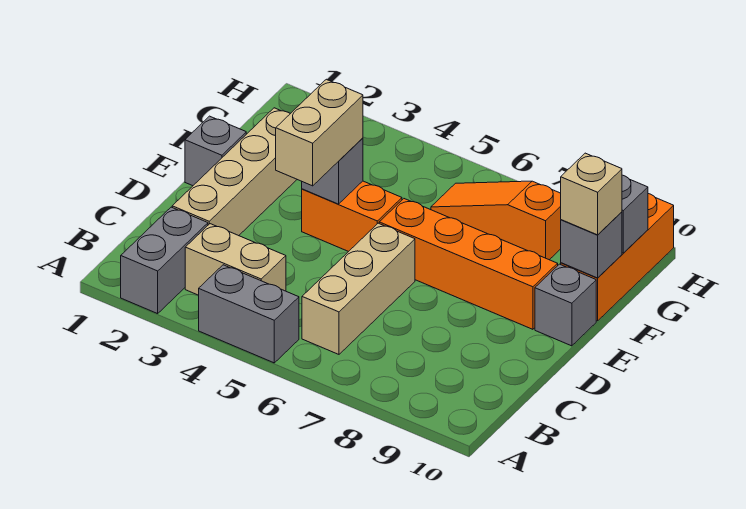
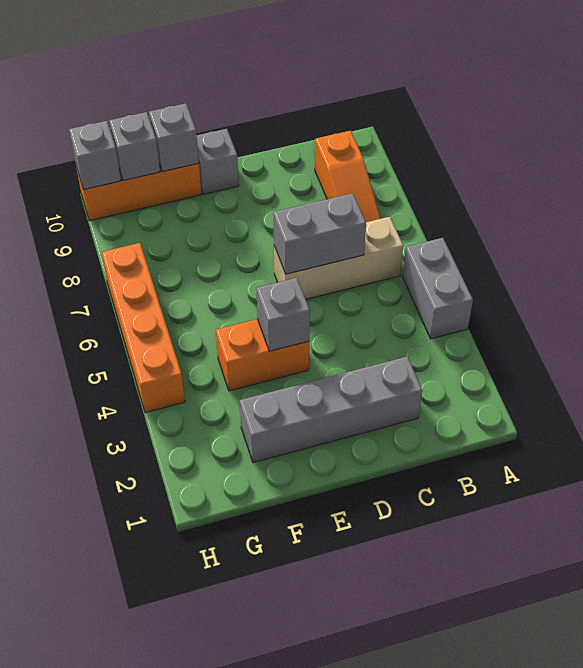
grey brick A2:B2 level 1 -> grey brick C6:D6 level 2
tan brick B3:B4 level 1 -> none
tan brick C2:F2 level 1 -> grey brick C2:F2 level 1
tan brick D4:E4 level 3 -> none
grey brick E1 level 1 -> grey brick H10 level 2
orange brick E4:E5 level 1 -> orange brick E4:F4 level 1
orange brick E6:E9 level 1 -> orange brick H4:H7 level 1
tan brick F10 level 3 -> none
orange slope G6:G8 level 1 top 8 -> orange slope B7:B9 level 1 top 9

